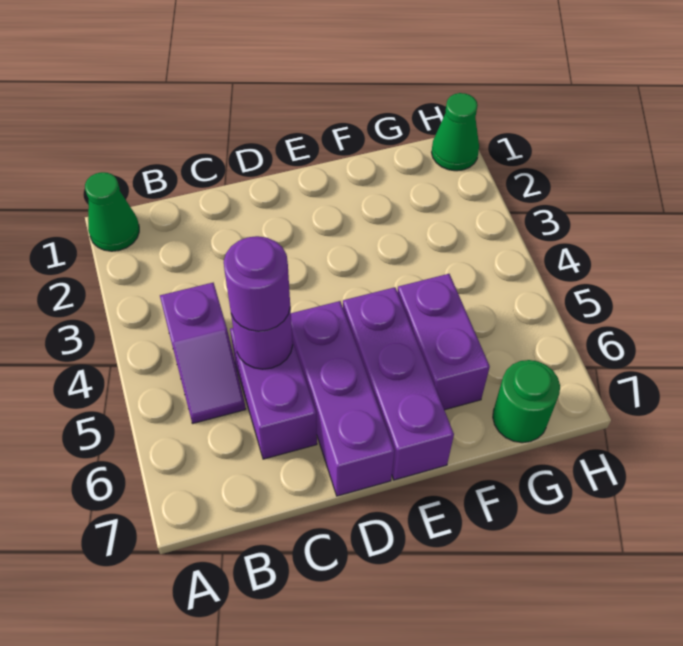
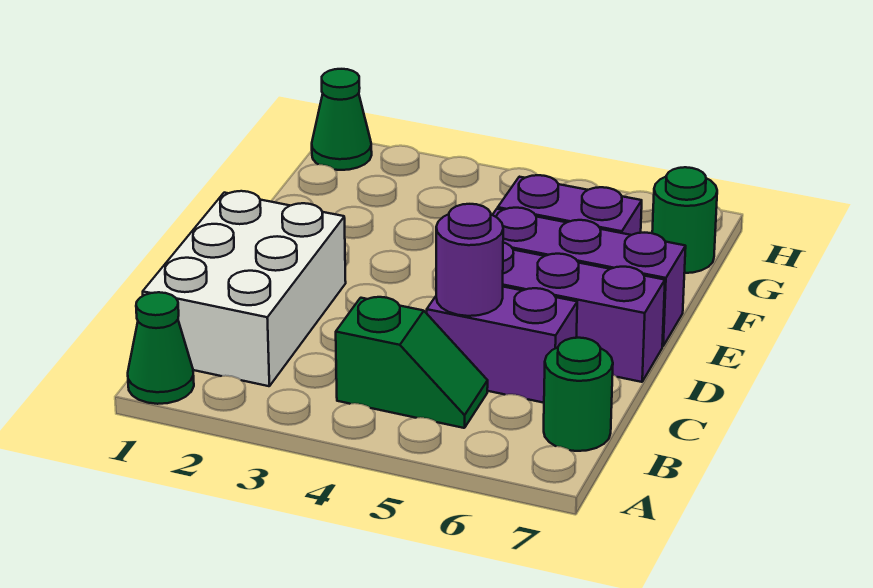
none -> white brick B1:D2 level 1
purple slope B4:B5 level 1 top 4 -> green slope B4:B5 level 1 top 4
none -> green round brick B7 level 1
purple round brick C5 level 3 -> none

